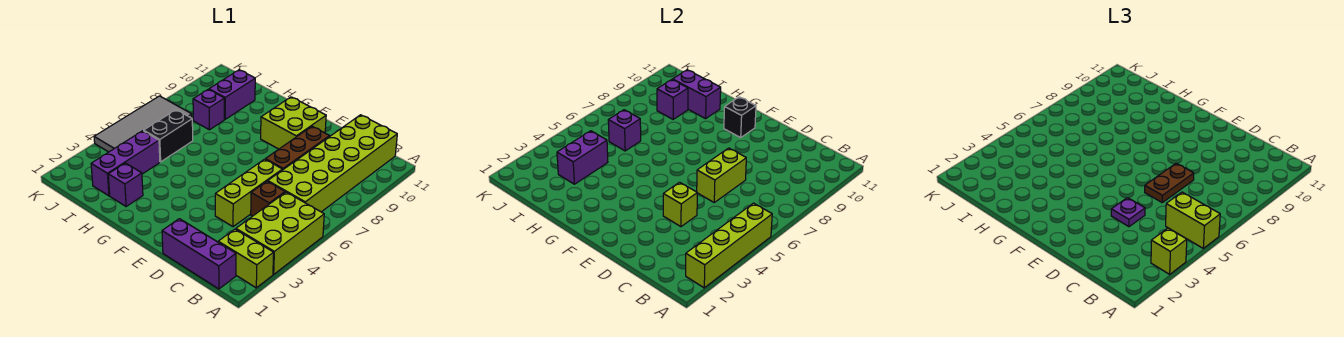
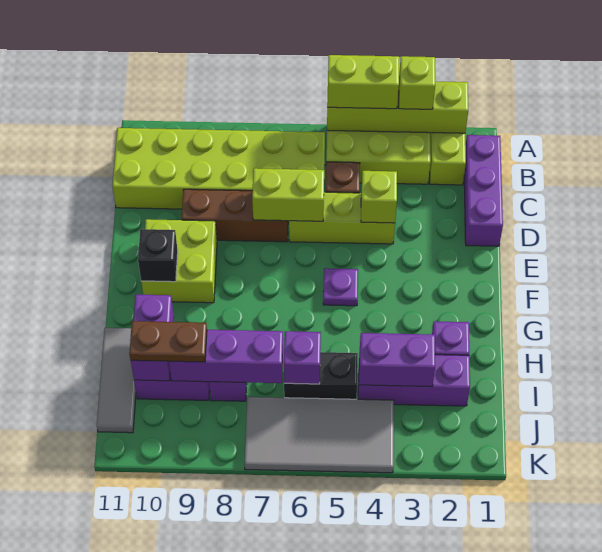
lime brick A5:B5 level 3 -> lime brick A4:A5 level 3
purple plate D4 level 3 -> purple plate F5 level 1
brown plate D6:D7 level 3 -> brown plate I9:I10 level 3
none -> grey tile H11:J11 level 1
purple brick I9 level 2 -> purple brick I7:I9 level 2

